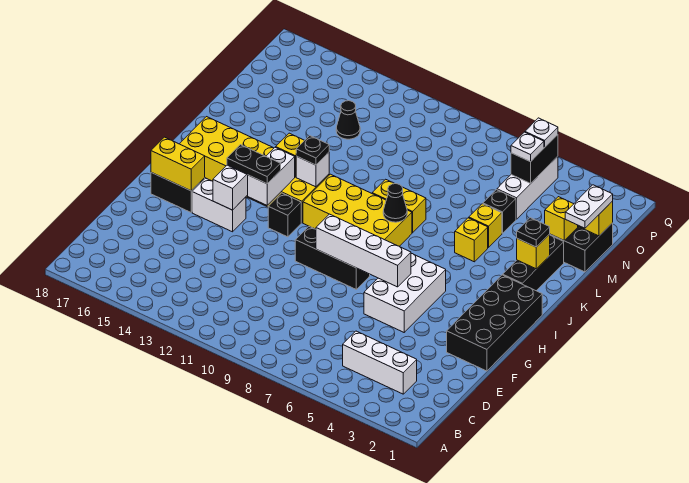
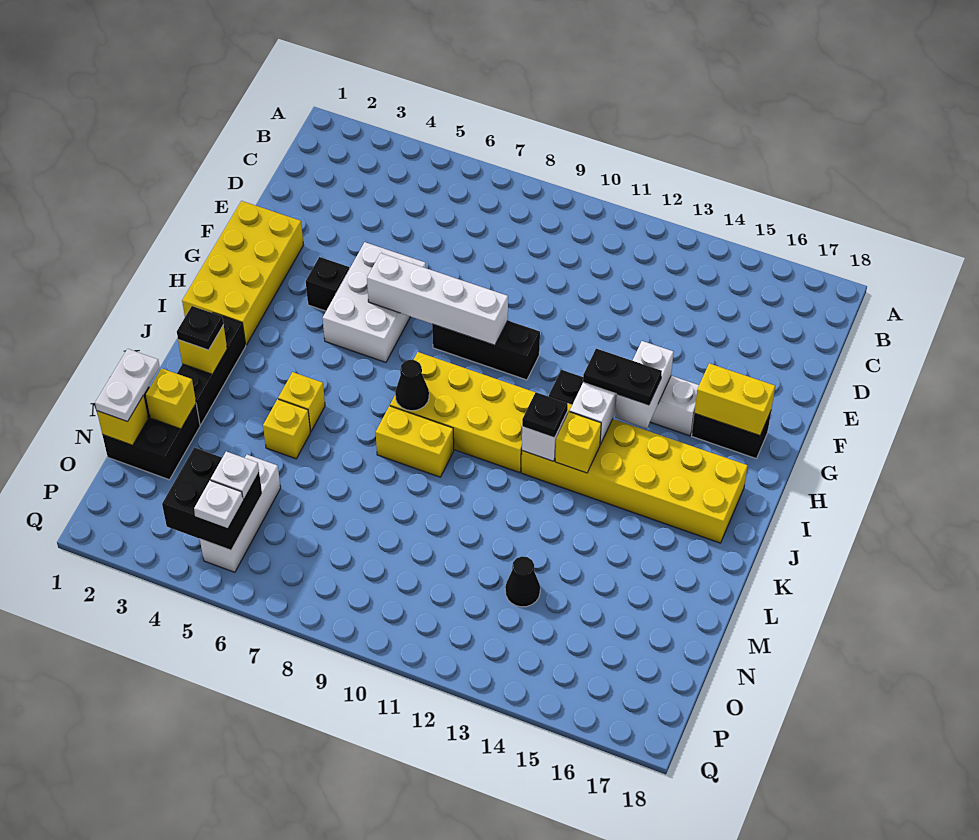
white brick C3:C5 level 1 -> none
black brick F1:I2 level 1 -> yellow brick F1:I2 level 1
black brick M5 level 1 -> black brick G4 level 1
black brick O5:P5 level 2 -> black brick O4:P5 level 2

